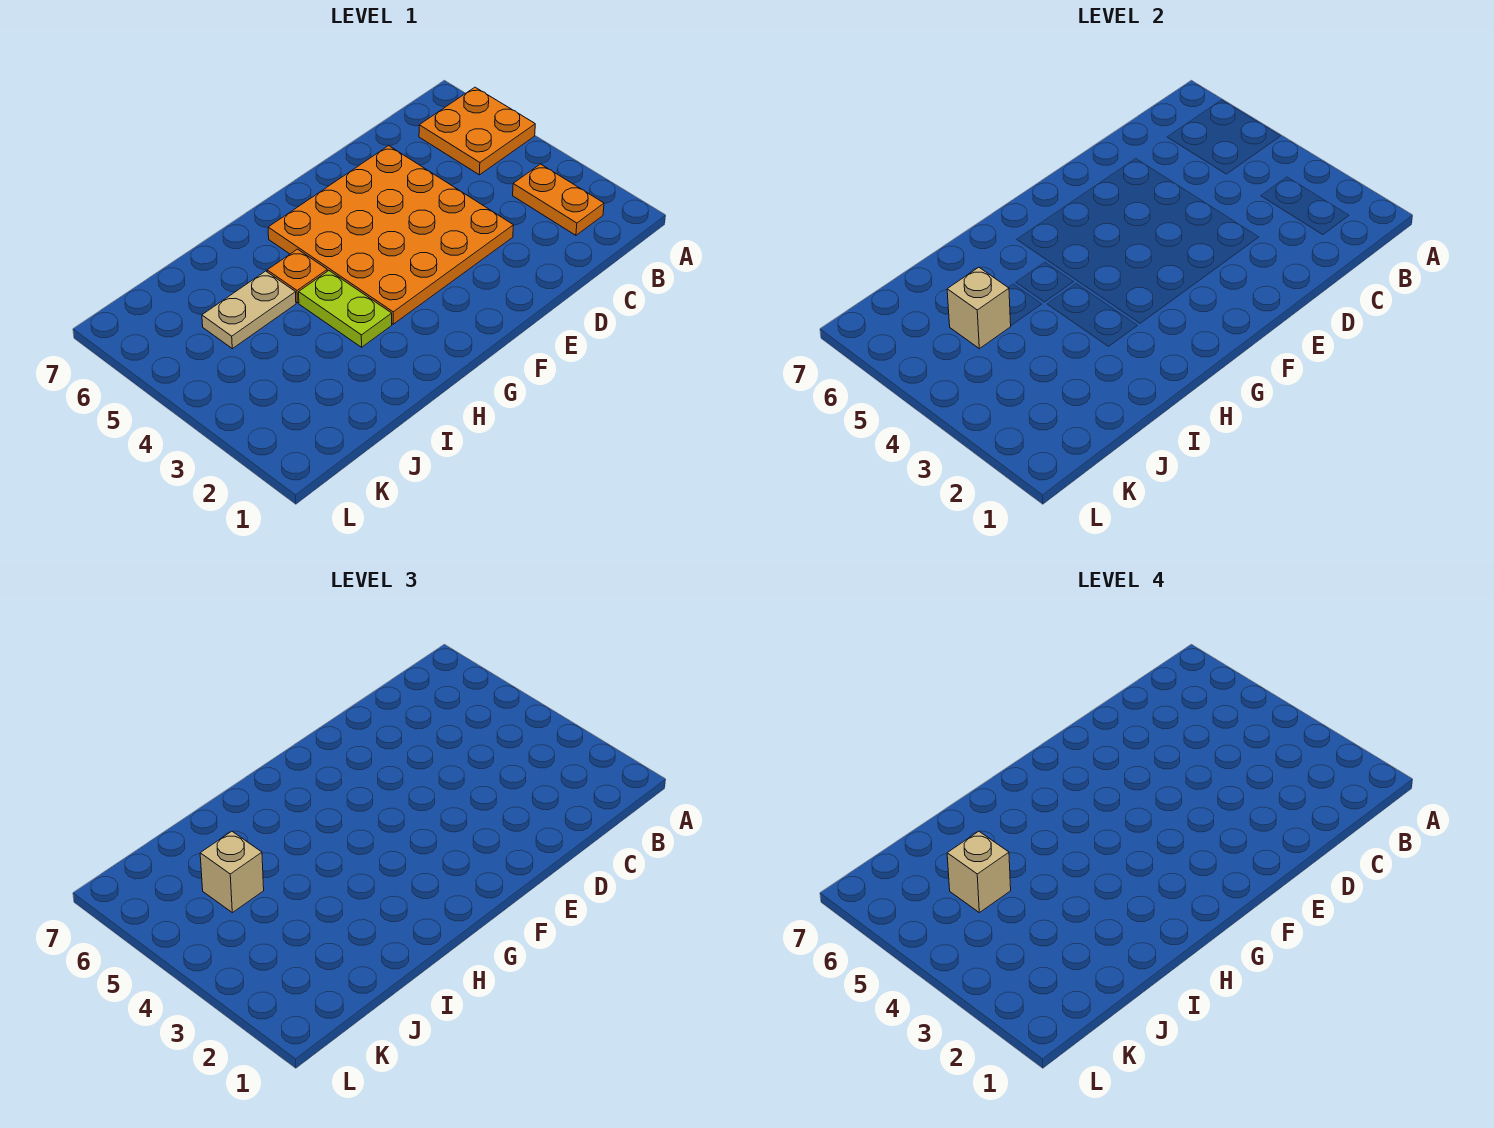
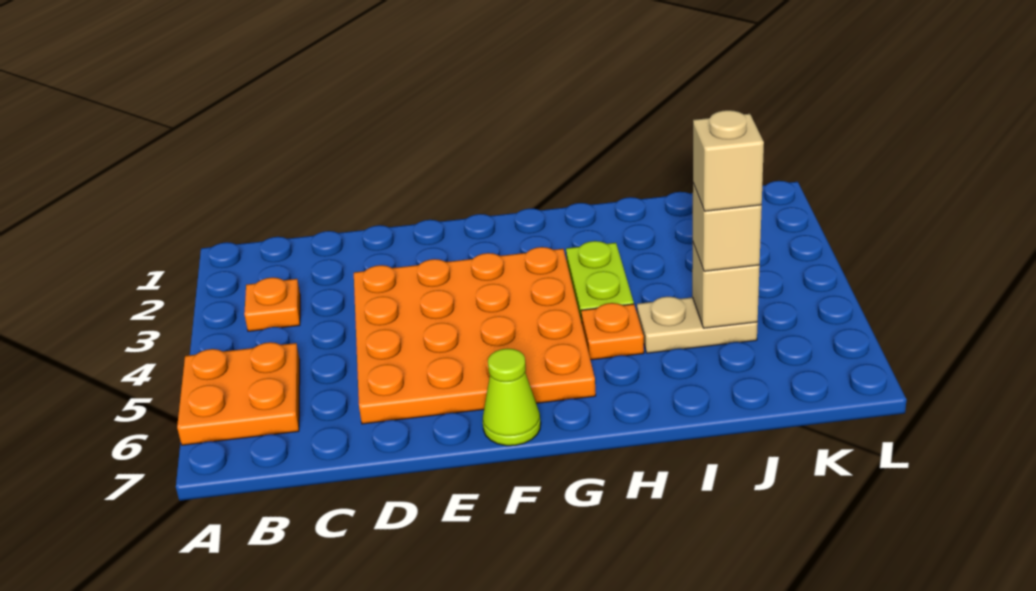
orange plate B2:B3 level 1 -> orange plate B3 level 1
none -> lime cone F7 level 1

